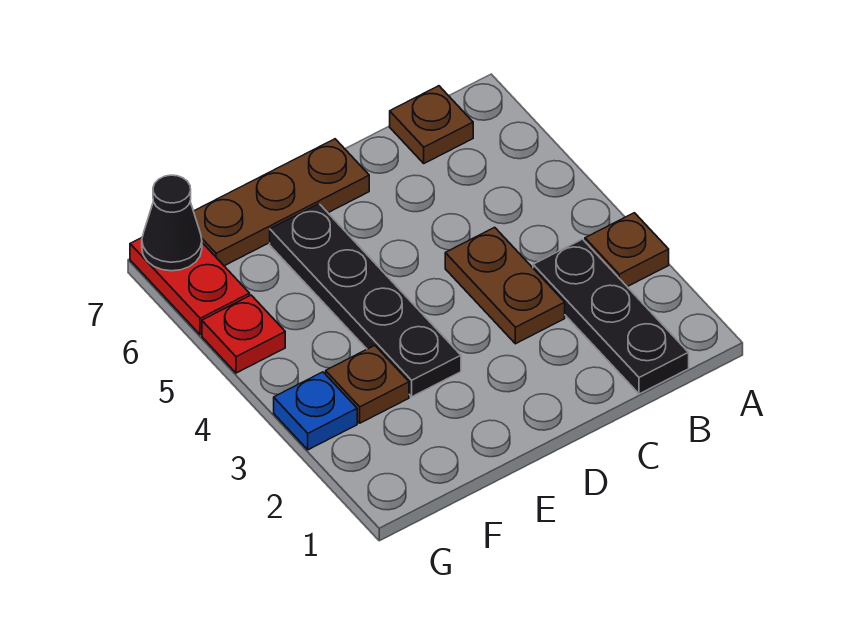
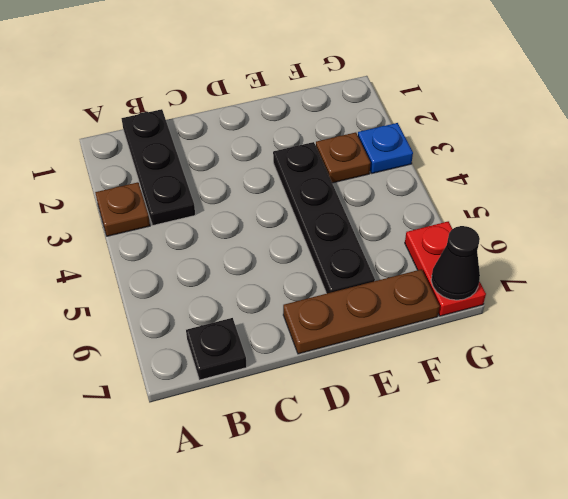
brown plate B7 level 1 -> black plate B7 level 1
brown plate C3:C4 level 1 -> none
red plate G5 level 1 -> none

